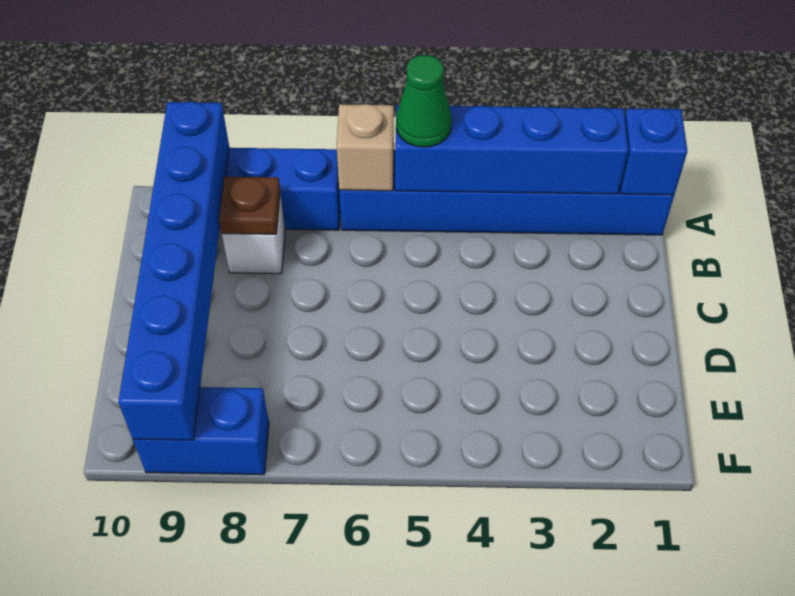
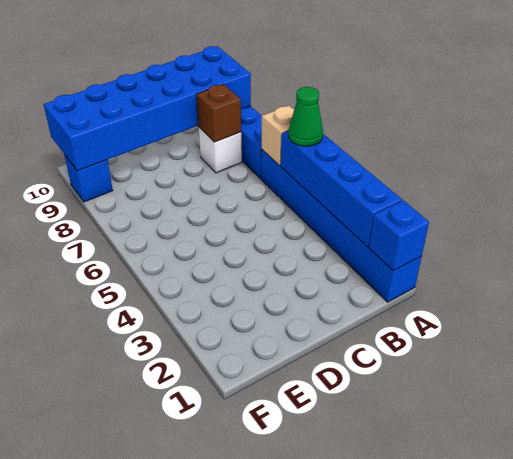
blue brick A9:F9 level 2 -> blue brick A9:F10 level 2
brown plate B8 level 2 -> brown brick B8 level 2
blue brick F8:F9 level 1 -> blue brick F9 level 1

